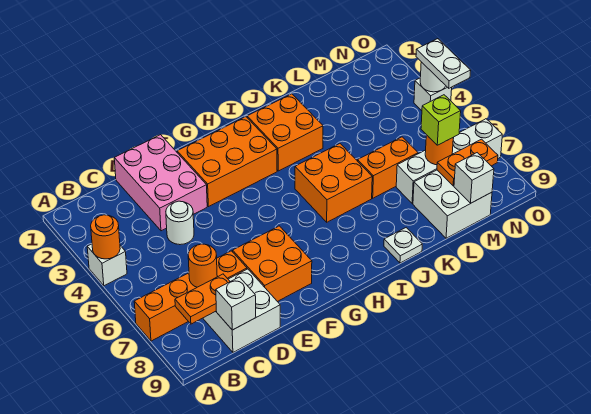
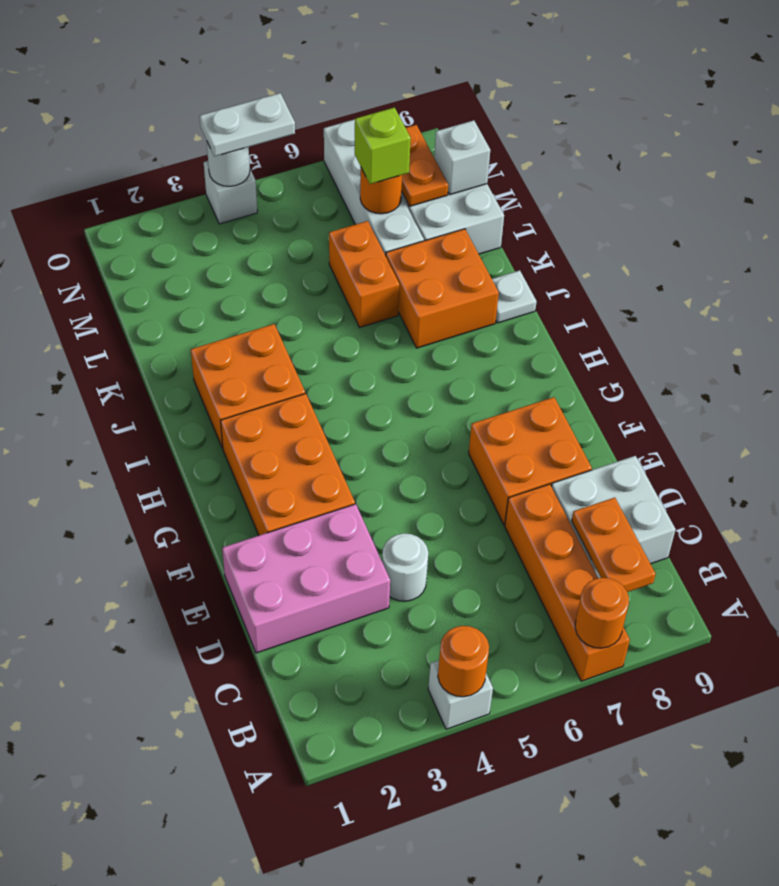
orange round brick C7 level 2 -> orange round brick A7 level 2
white brick C9 level 2 -> none
orange brick I5:J6 level 1 -> orange brick J7:K8 level 1

